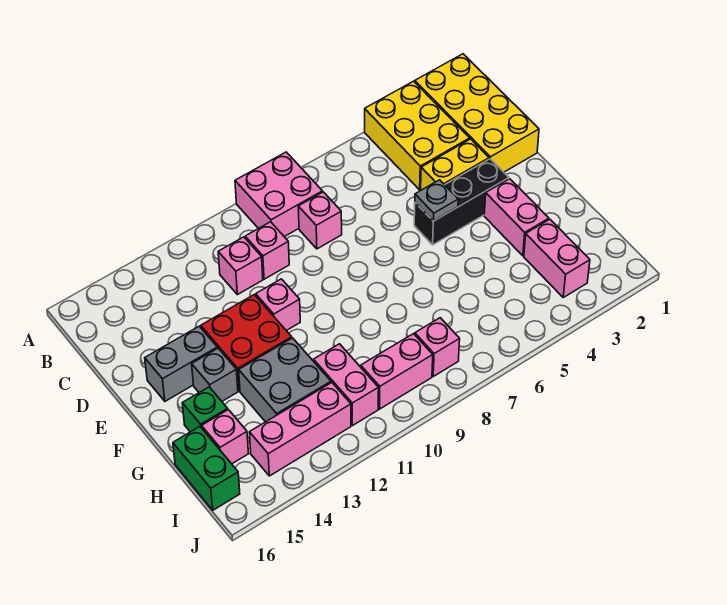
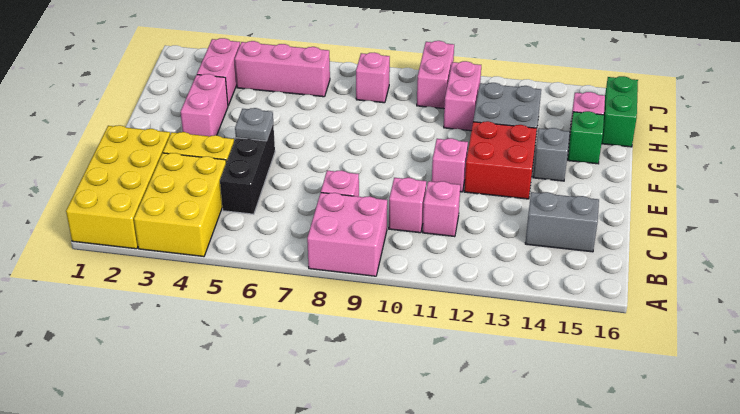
black brick E3:E5 level 1 -> black brick C5:E5 level 1
grey brick E14:E15 level 1 -> grey brick C14:C15 level 1
pink brick I9:I10 level 1 -> pink brick I10:J10 level 1
pink brick I12:I14 level 1 -> pink brick I4:I6 level 1

